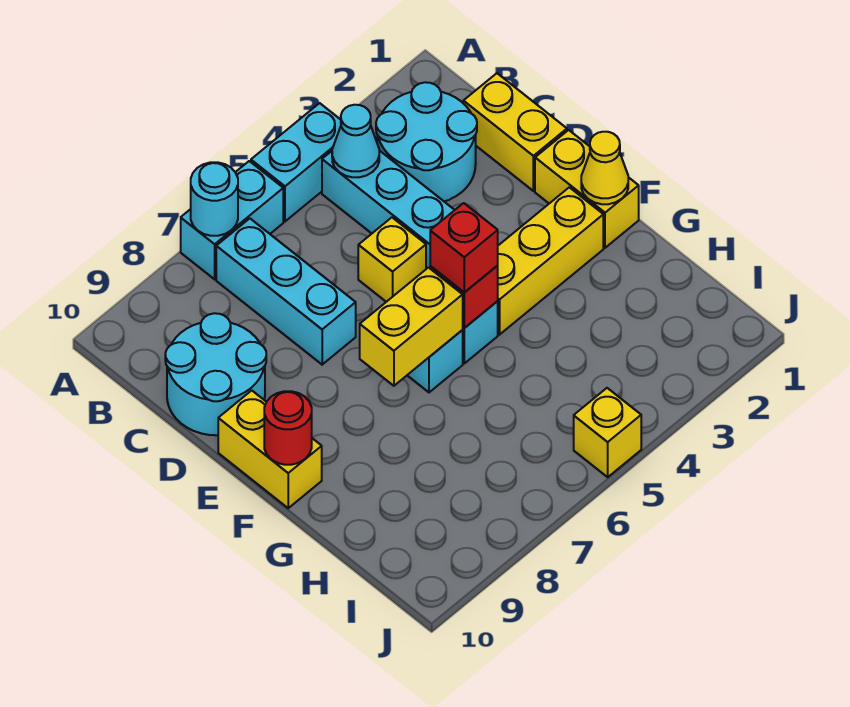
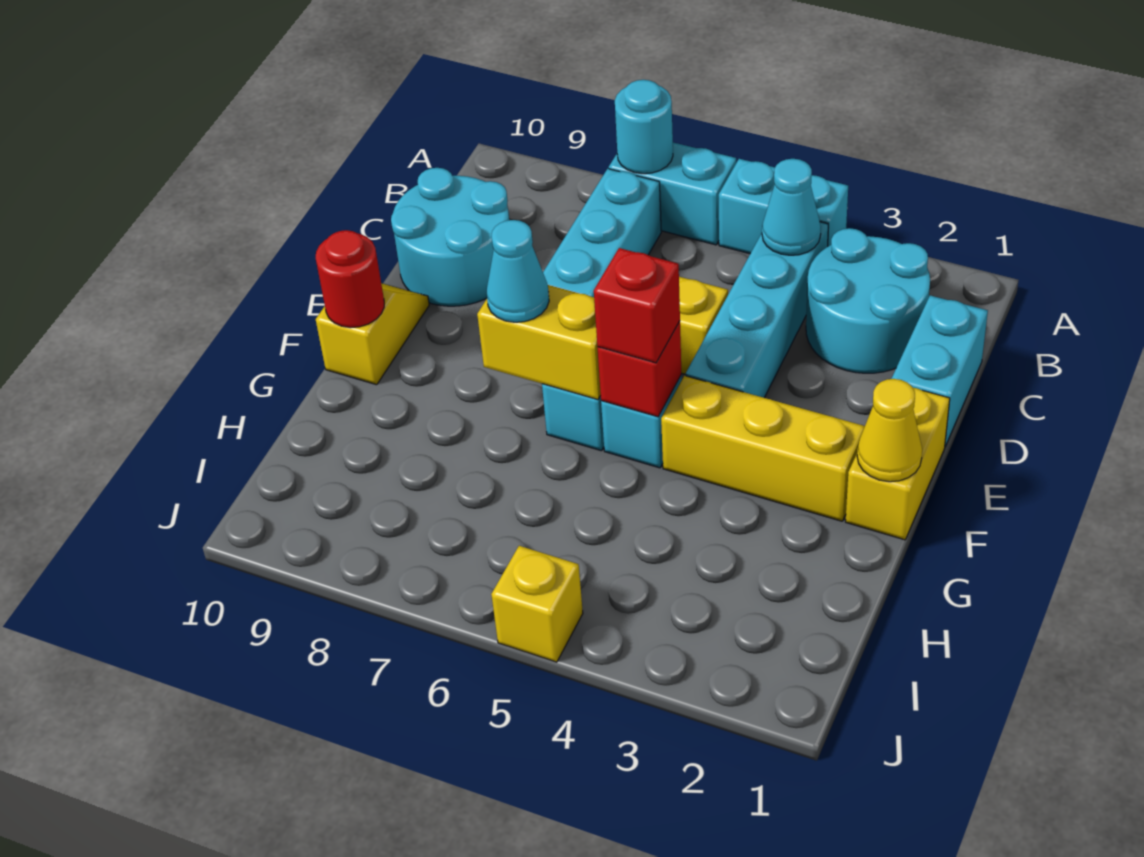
yellow brick C1:D1 level 1 -> cyan brick C1:D1 level 1
yellow brick E10:F10 level 1 -> yellow slope E10:F10 level 1 top F
none -> cyan cone F7 level 3

